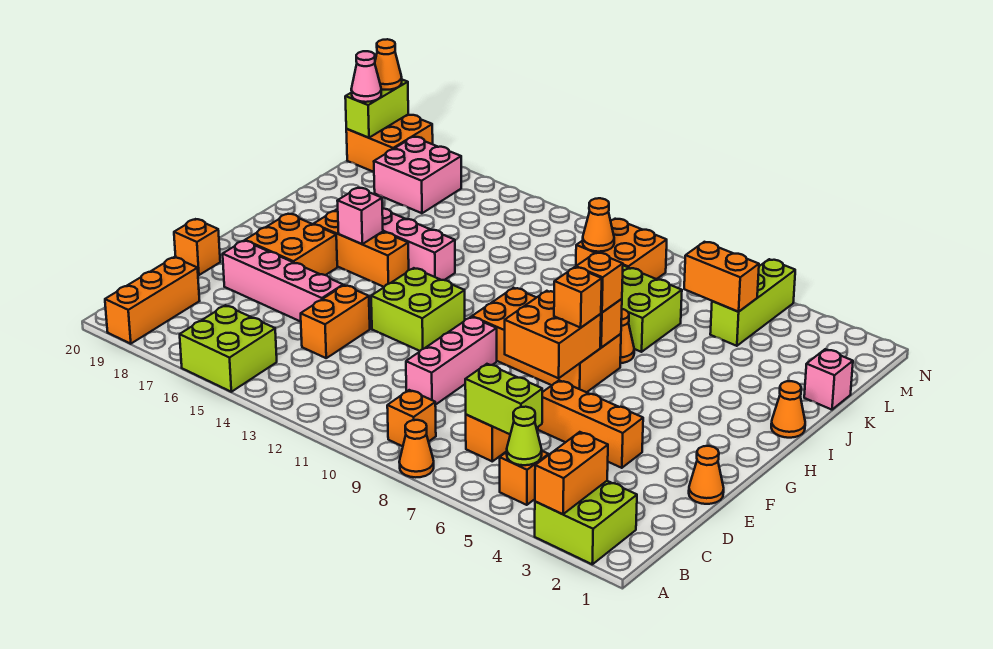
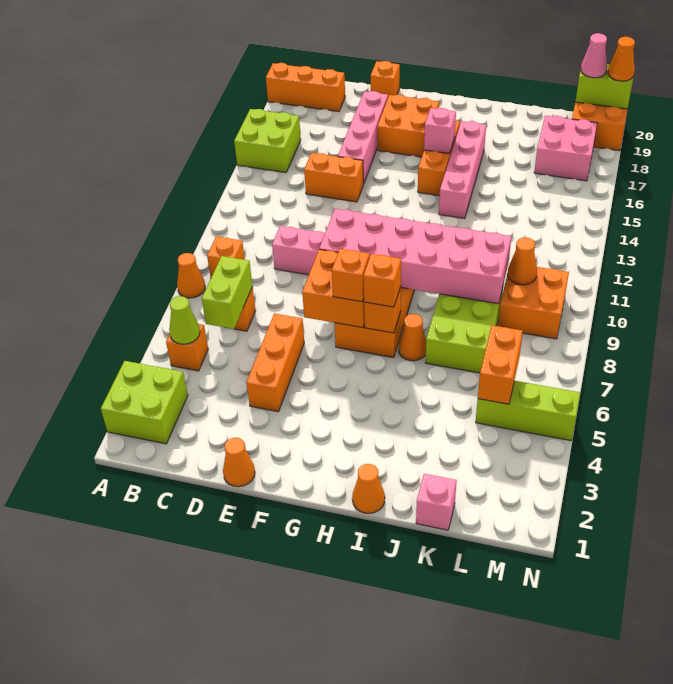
orange brick A3:B3 level 2 -> none
none -> pink brick F9:K10 level 2
lime brick F12:G13 level 1 -> none

